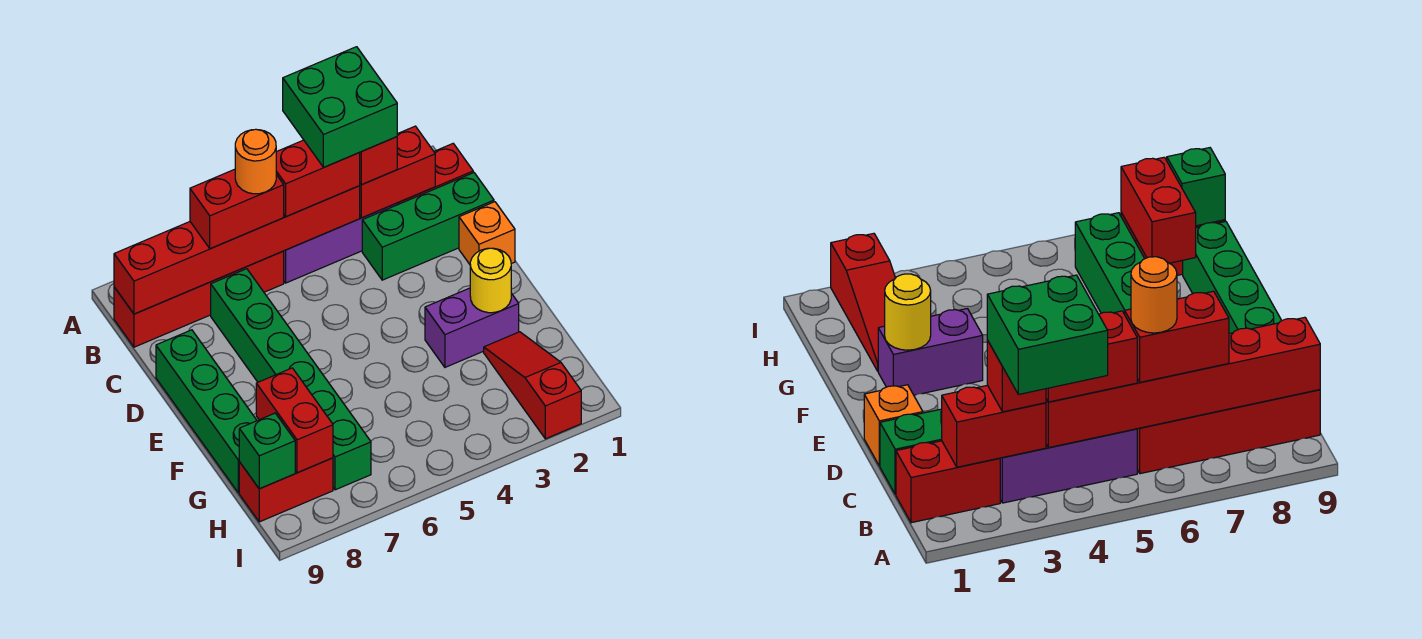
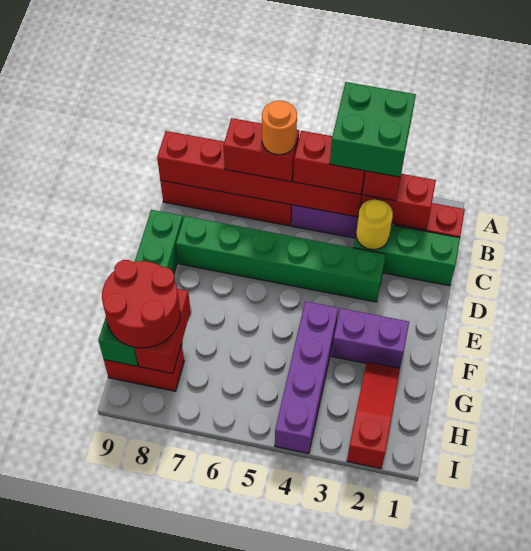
green brick C7:H7 level 1 -> green brick D3:D8 level 1
orange brick D1 level 1 -> none
yellow round brick F2 level 2 -> yellow round brick C3 level 2
none -> purple brick F4:I4 level 1
none -> red round brick G8:H9 level 3

